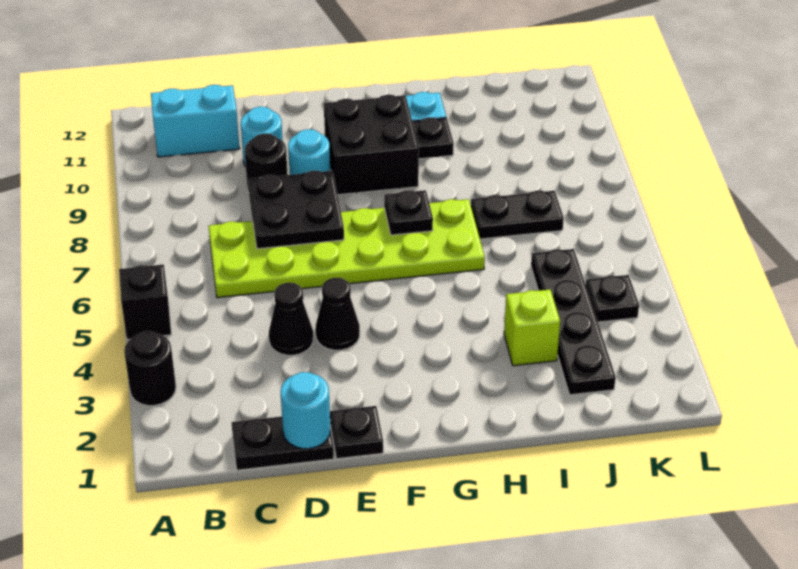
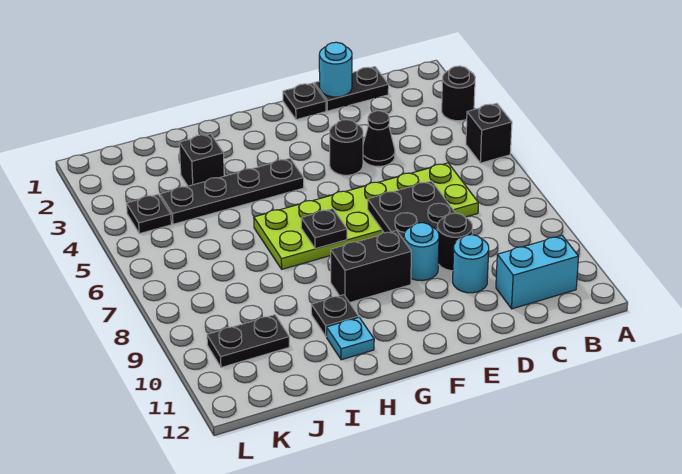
black cone E4 level 1 -> black round brick E4 level 1
black brick F9:G10 level 1 -> black brick F9:G9 level 1
lime brick I3 level 1 -> black brick I3 level 1
black plate I7:J7 level 1 -> black plate J10:K10 level 1
black plate J2:J5 level 1 -> black plate G4:J4 level 1

